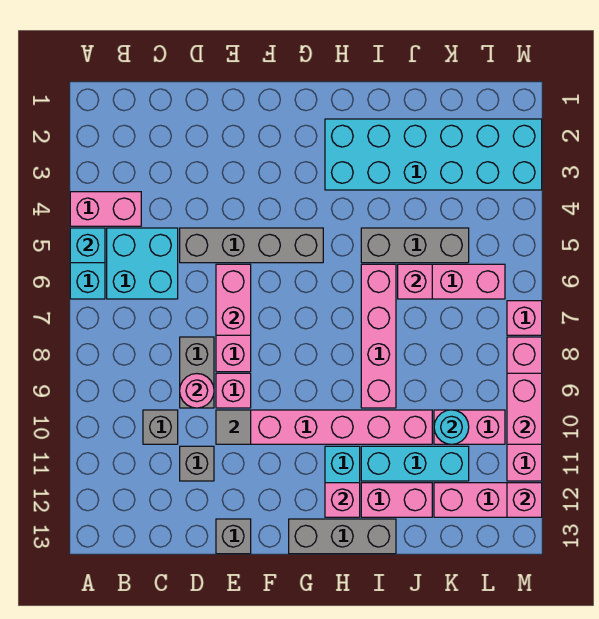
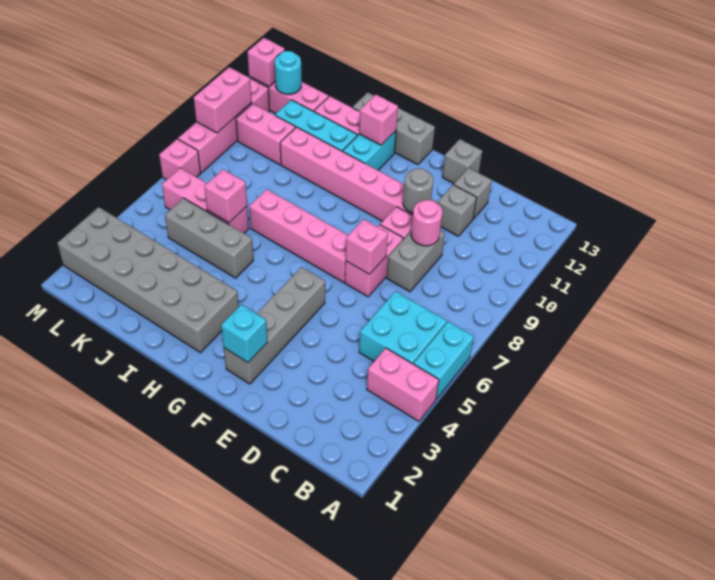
cyan brick A5 level 2 -> cyan brick F2 level 2
grey brick C10 level 1 -> grey brick D12 level 1
grey brick D5:G5 level 1 -> grey brick F2:F5 level 1
pink brick E6:E7 level 2 -> pink brick E7 level 2
grey tile E10 level 2 -> grey round brick E10 level 2
cyan brick H2:M3 level 1 -> grey brick H2:M3 level 1
pink brick I6:I9 level 1 -> pink brick F7:I7 level 1
cyan round brick K10 level 2 -> cyan round brick L12 level 2

